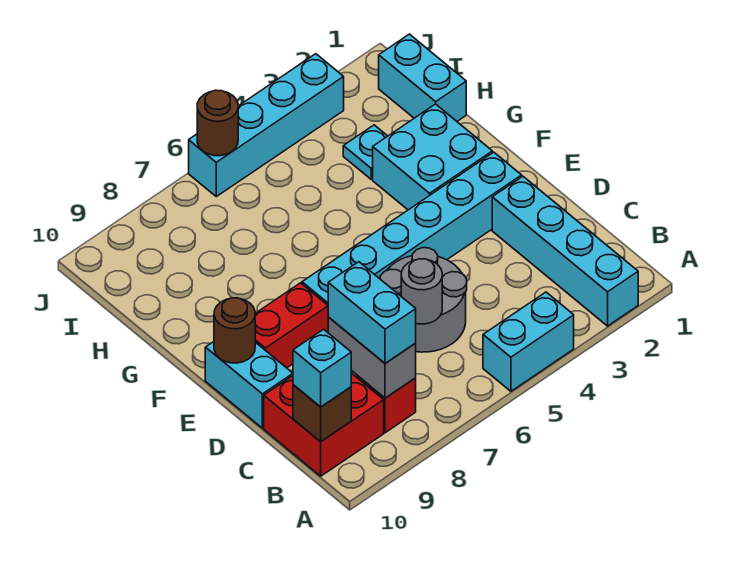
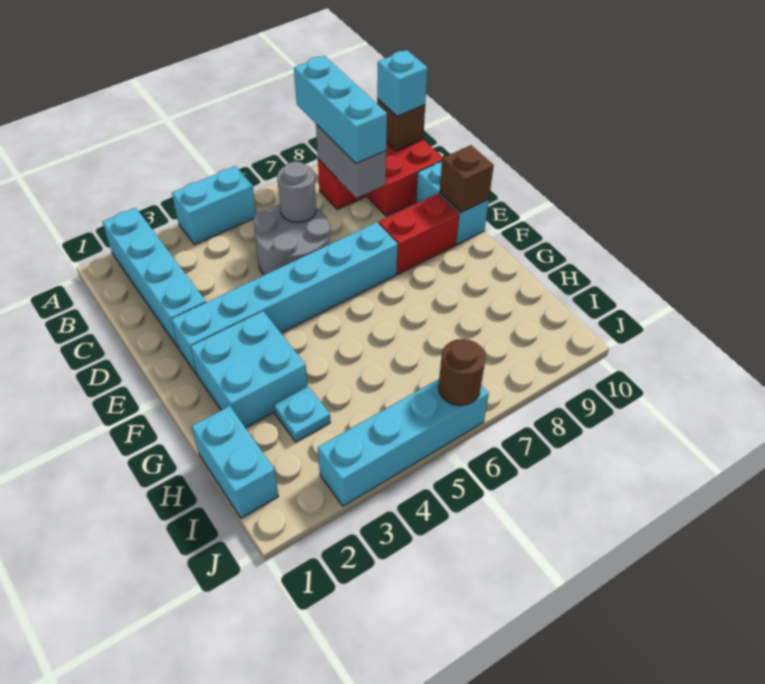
cyan brick B8:C8 level 3 -> cyan brick A8:C8 level 3
brown round brick E10 level 2 -> brown brick E10 level 2

